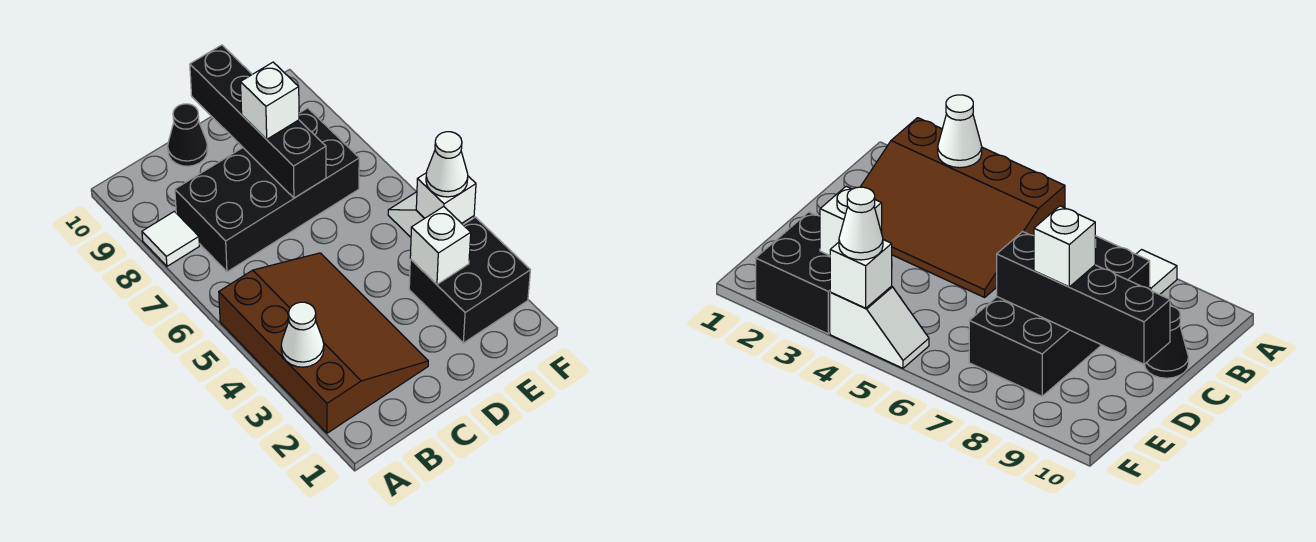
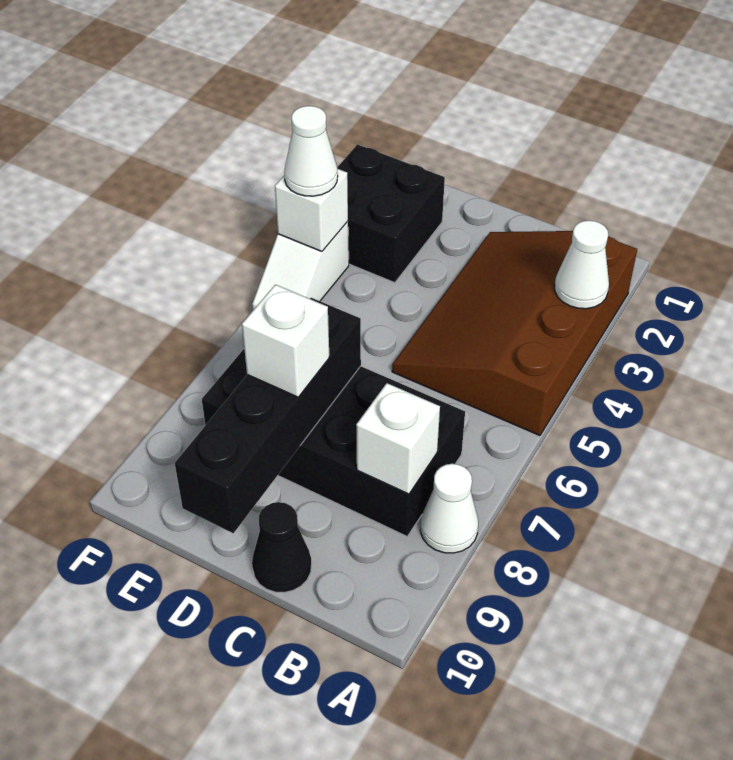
white tile A8 level 1 -> white cone A8 level 1
white brick E3 level 2 -> white brick B8 level 2

